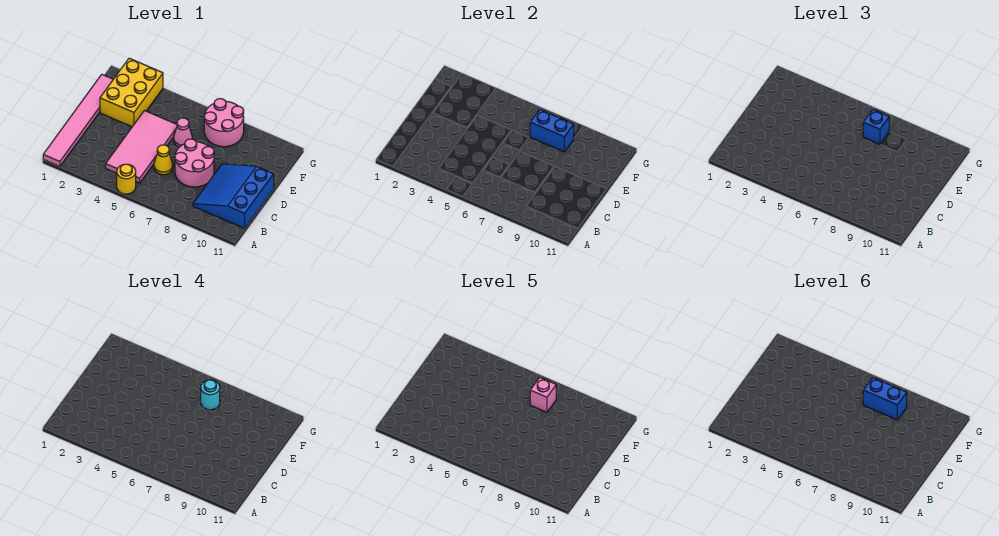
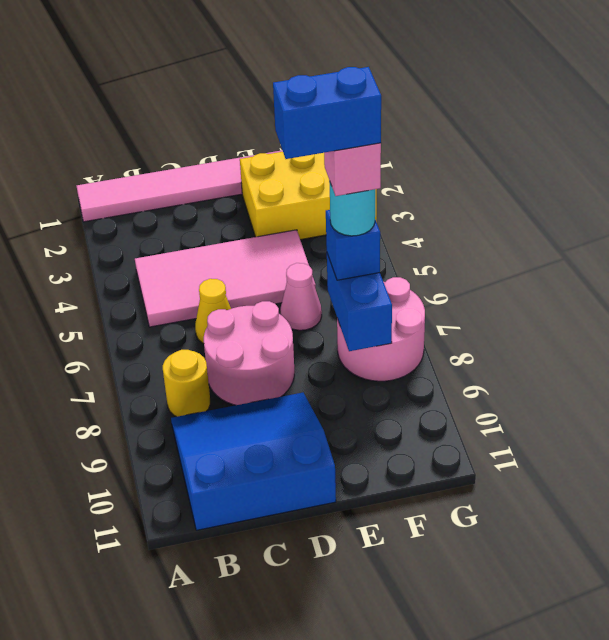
yellow round brick A5 level 1 -> yellow round brick B8 level 1
blue brick F7:F8 level 6 -> blue brick E7:F7 level 6

